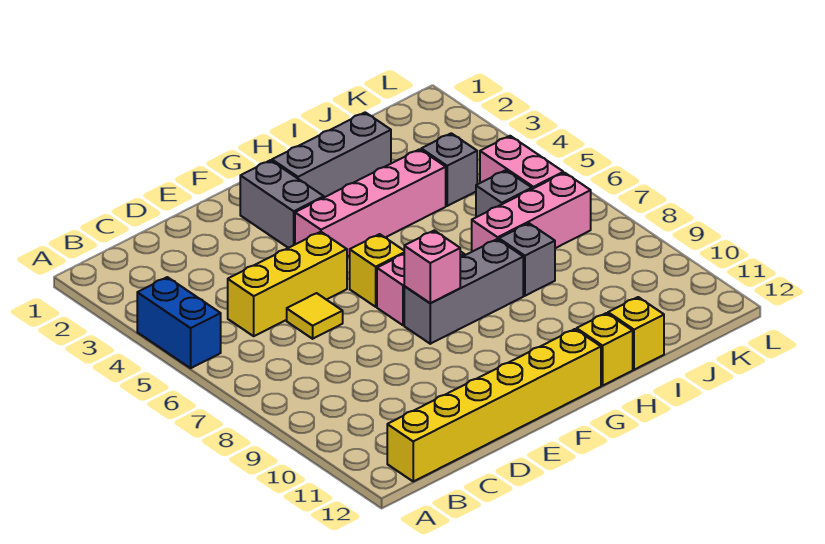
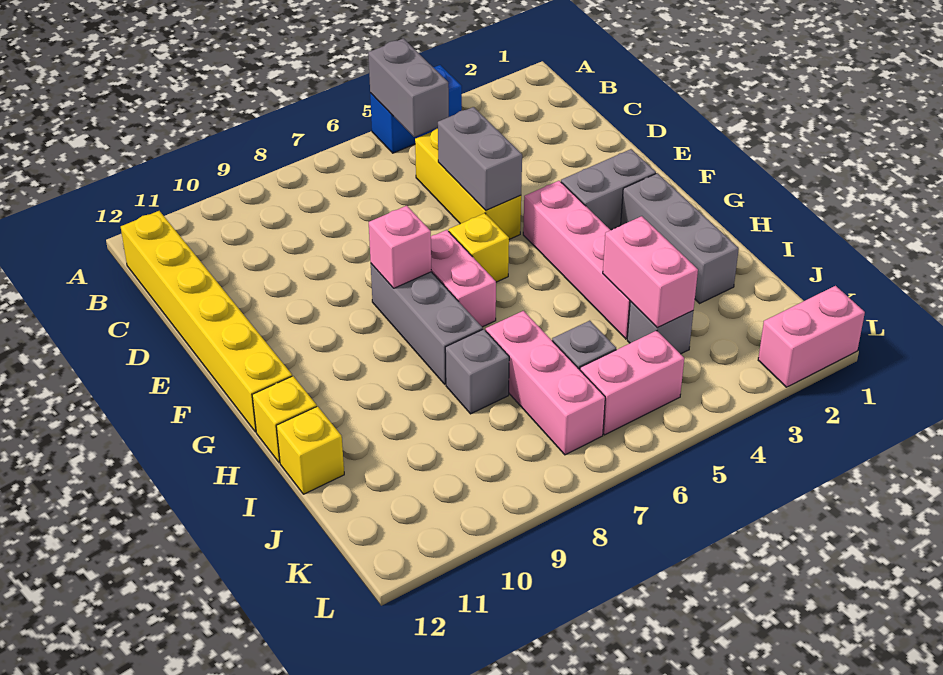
none -> grey brick A5:B5 level 2
none -> grey brick D5:E5 level 2
yellow tile D6 level 1 -> none
none -> pink brick I4:J4 level 2
none -> pink brick L1:L2 level 1

